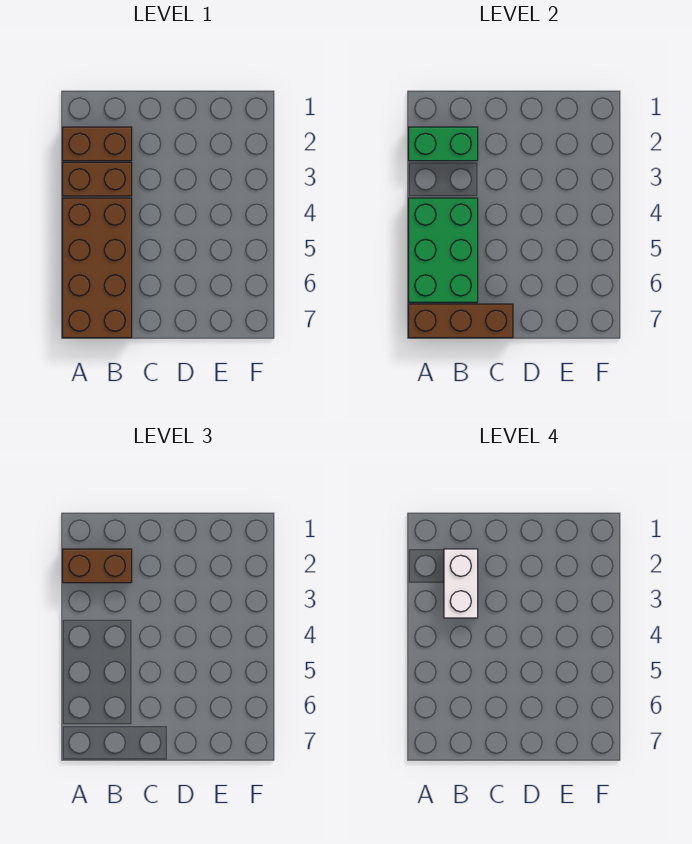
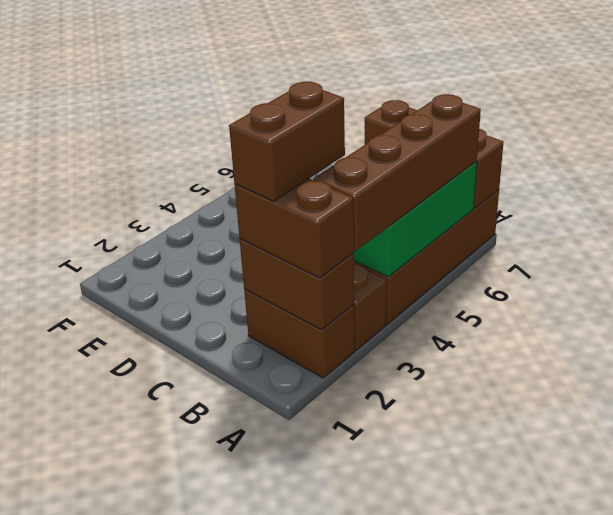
green brick A2:B2 level 2 -> brown brick A2:B2 level 2
none -> brown brick A3:A6 level 3
white brick B2:B3 level 4 -> brown brick B2:B3 level 4

